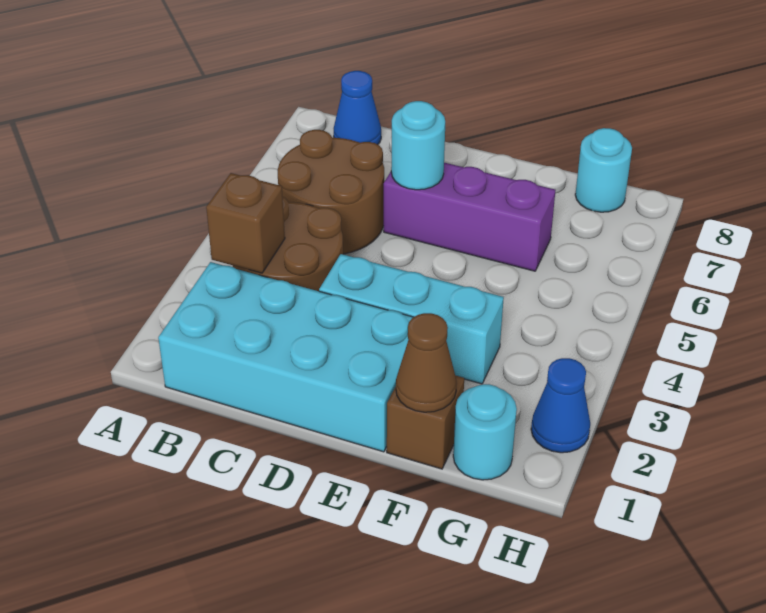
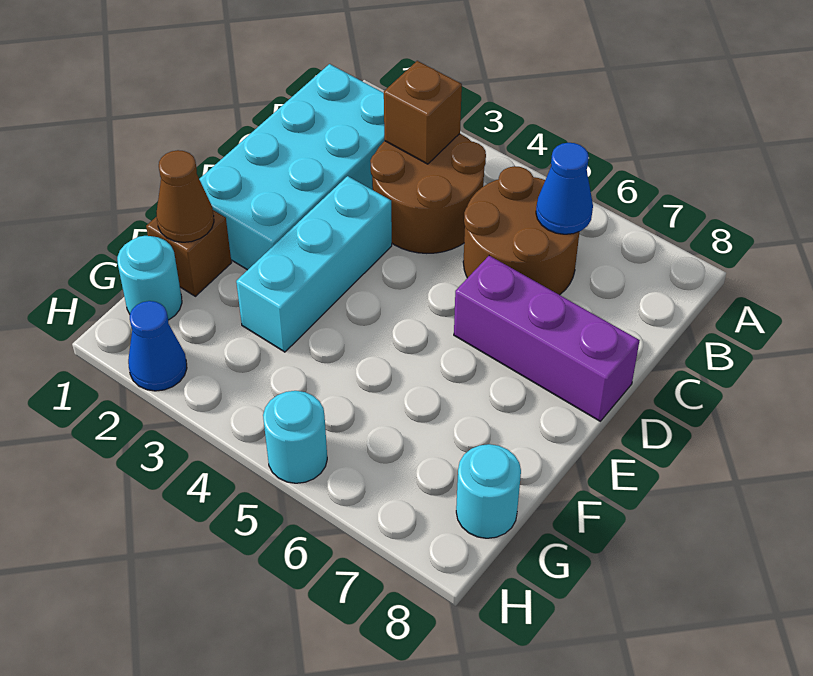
blue cone B8 level 1 -> blue cone B6 level 2
purple brick D6:F6 level 1 -> purple brick D6:D8 level 1
cyan round brick D6 level 2 -> cyan round brick H5 level 1

